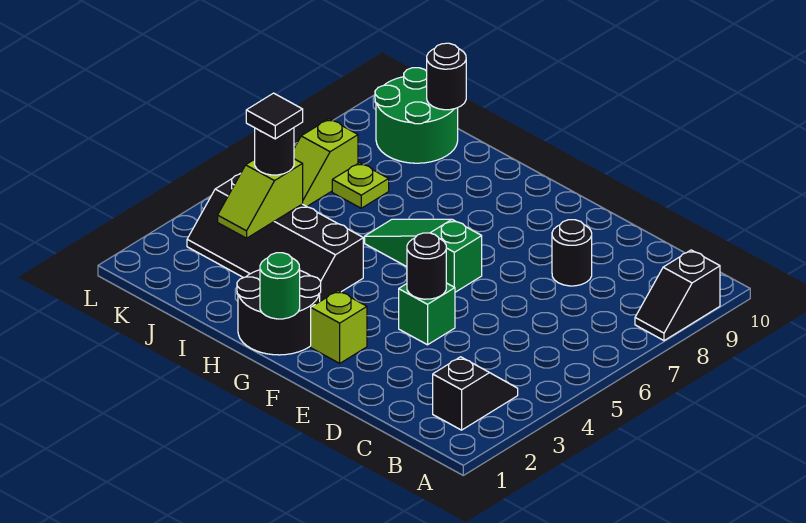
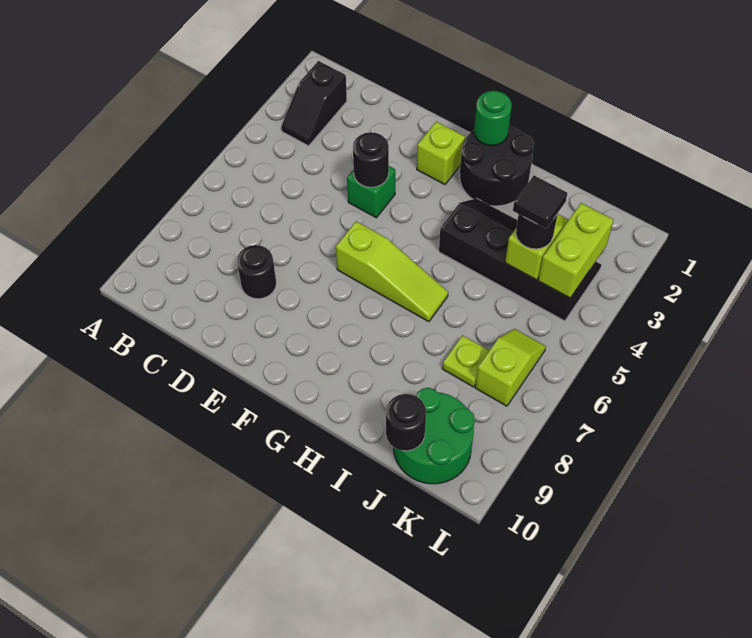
black slope A8:A9 level 1 top 9 -> none
green slope F6:H6 level 1 top F -> lime slope F6:H6 level 1 top F
none -> lime brick K3:K4 level 2

